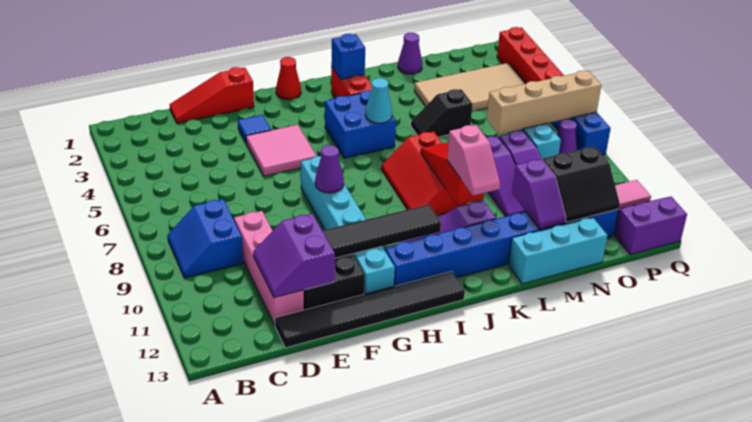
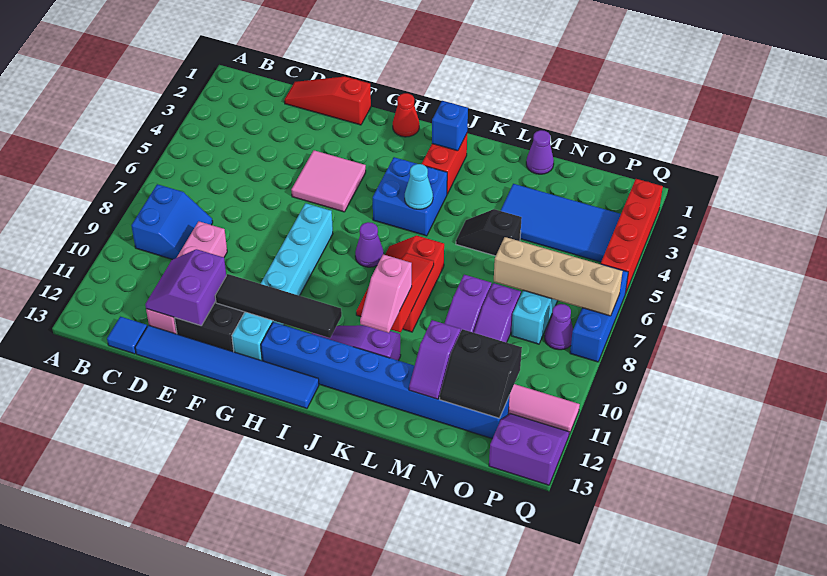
blue slope B8:C9 level 1 top C -> blue slope B8:C9 level 1 top B
black tile D13:I13 level 1 -> blue tile D13:I13 level 1
blue tile F3 level 1 -> blue tile C13 level 1
purple cone G8 level 2 -> purple cone I7 level 1
cyan brick L13:N13 level 1 -> none
tan tile M3:P4 level 1 -> blue tile M3:P4 level 1

